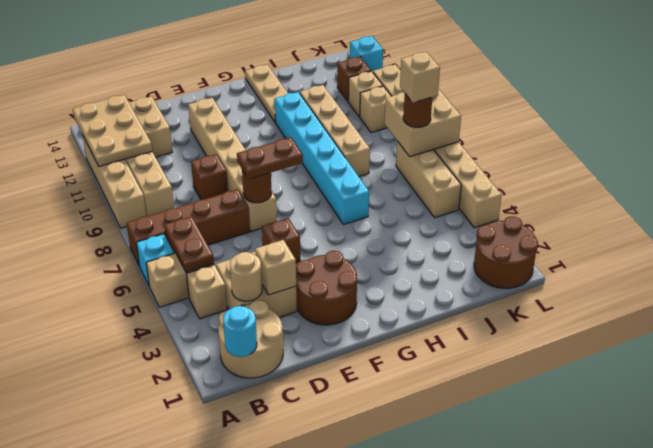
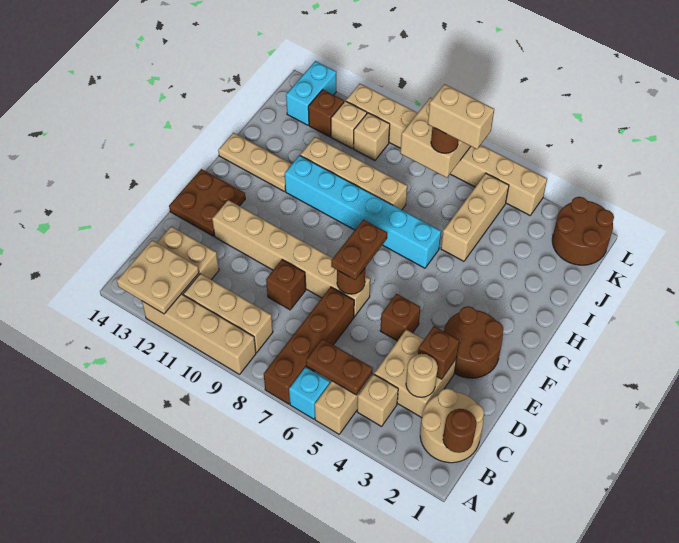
tan plate A11:B13 level 2 -> tan plate A12:B13 level 2
cyan round brick B1 level 2 -> brown round brick B1 level 2
tan brick D3 level 2 -> brown brick D3 level 2
none -> brown plate E13:F14 level 1
tan brick K5:K7 level 1 -> tan brick I5:K5 level 1
tan brick K7 level 4 -> tan brick K6:K7 level 4
cyan brick L13 level 1 -> cyan brick K13:L13 level 1

